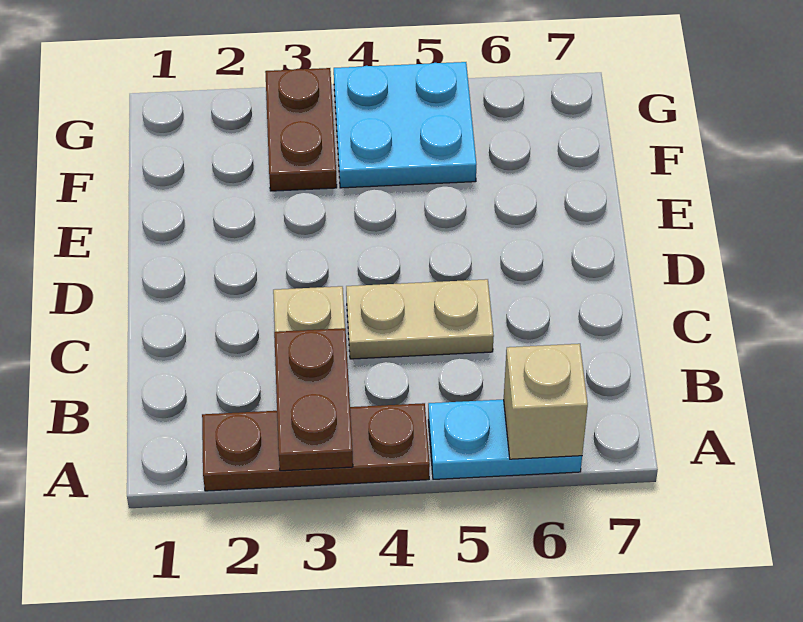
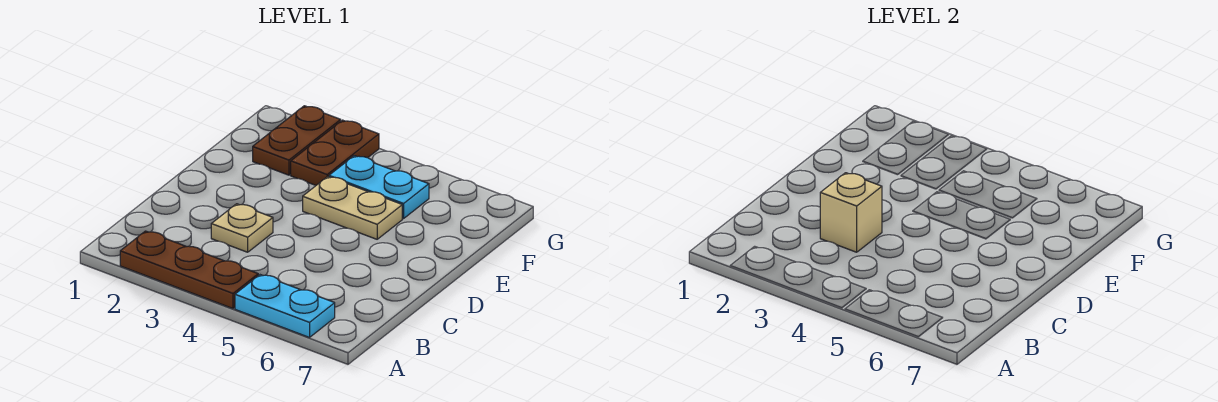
brown plate A3:B3 level 2 -> brown plate F2:G2 level 1
tan brick A6 level 2 -> tan brick C3 level 2
tan plate C4:C5 level 1 -> tan plate E4:E5 level 1
cyan plate F4:G5 level 1 -> cyan plate F4:F5 level 1

